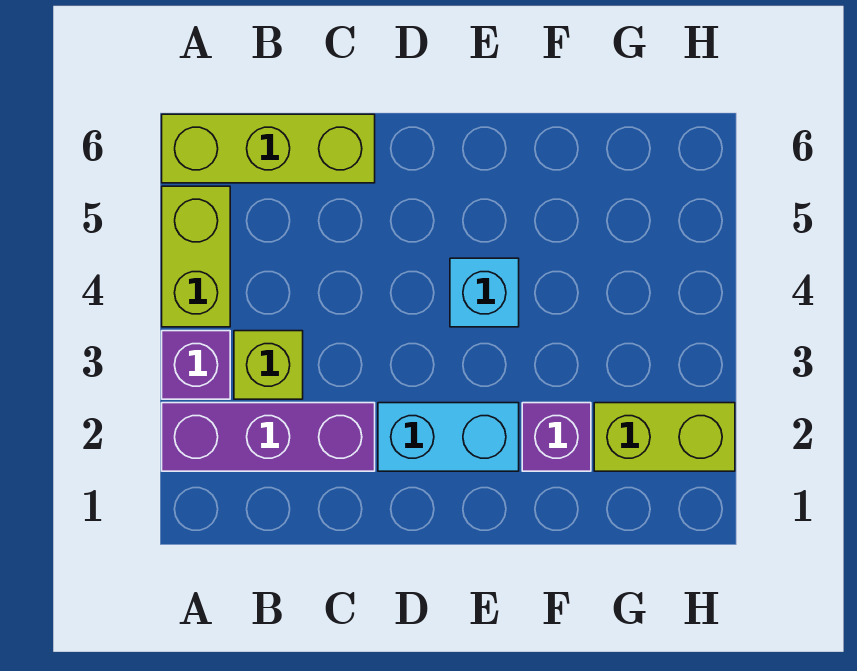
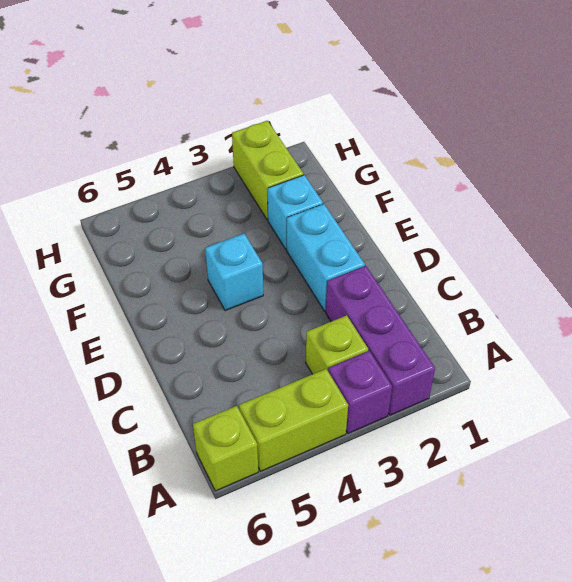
lime brick A6:C6 level 1 -> lime brick A6 level 1
purple brick F2 level 1 -> cyan brick F2 level 1

